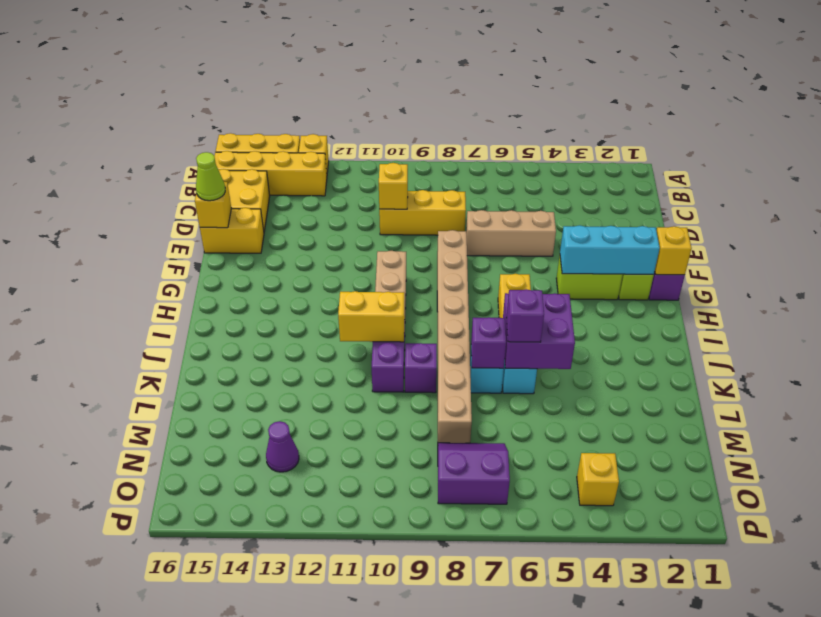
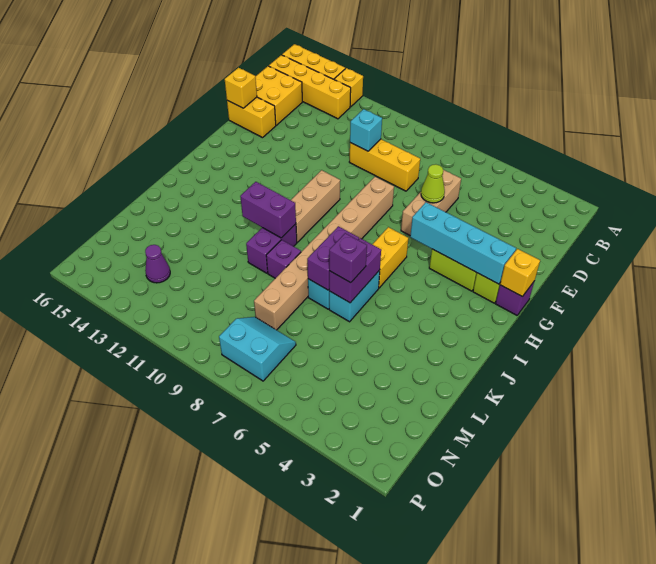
yellow brick D10 level 2 -> cyan brick D10 level 2
tan brick E5:E7 level 1 -> tan brick D6:F6 level 1
lime cone E16 level 3 -> lime cone E6 level 2
cyan brick G2:G4 level 2 -> cyan brick G2:G5 level 2
purple brick J5:K6 level 2 -> purple brick J6:K6 level 2
yellow brick J10:J11 level 2 -> purple brick J10:J11 level 2
purple brick K7 level 2 -> purple brick J7:K7 level 2
purple slope N7:O8 level 1 top O -> cyan slope N7:O8 level 1 top O
yellow brick O4 level 1 -> none

